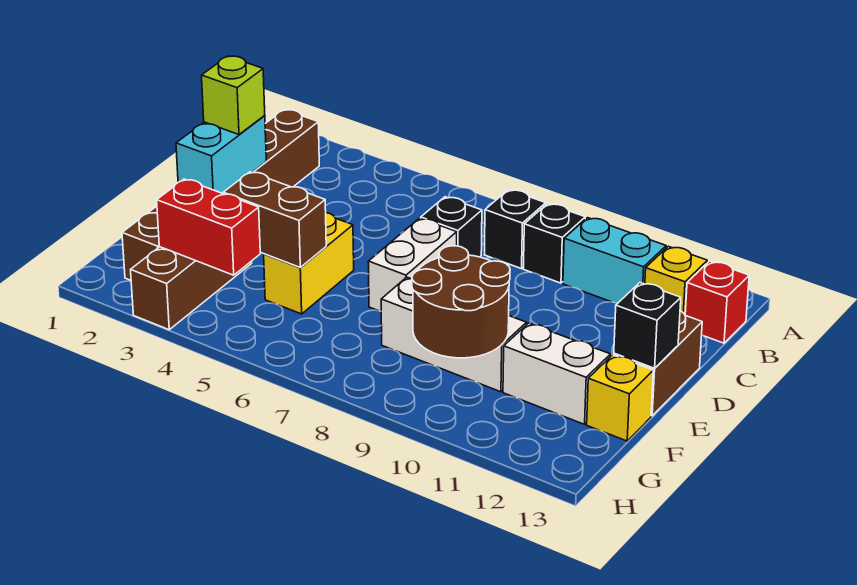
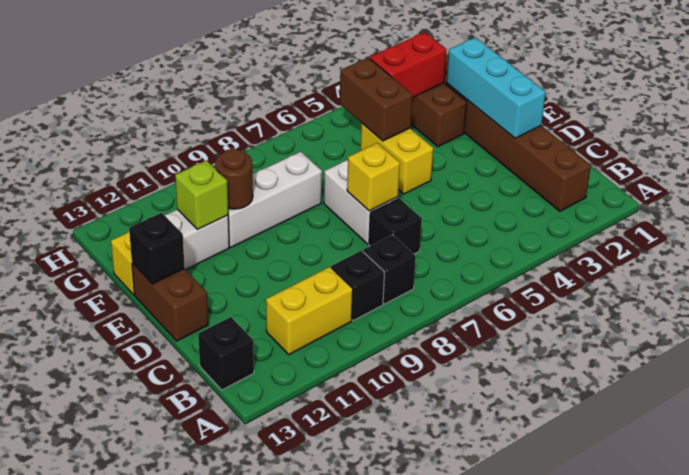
cyan brick B10:B11 level 1 -> yellow brick B10:B11 level 1
yellow brick B12 level 1 -> yellow brick D7 level 2
red brick B13 level 1 -> black brick B13 level 1
cyan brick D2:E2 level 2 -> cyan brick D2:F2 level 2
lime brick D2 level 3 -> lime brick F11 level 2
brown brick F4:F5 level 2 -> brown brick F5:G5 level 2
brown round brick F9:G10 level 2 -> brown round brick F10 level 2

